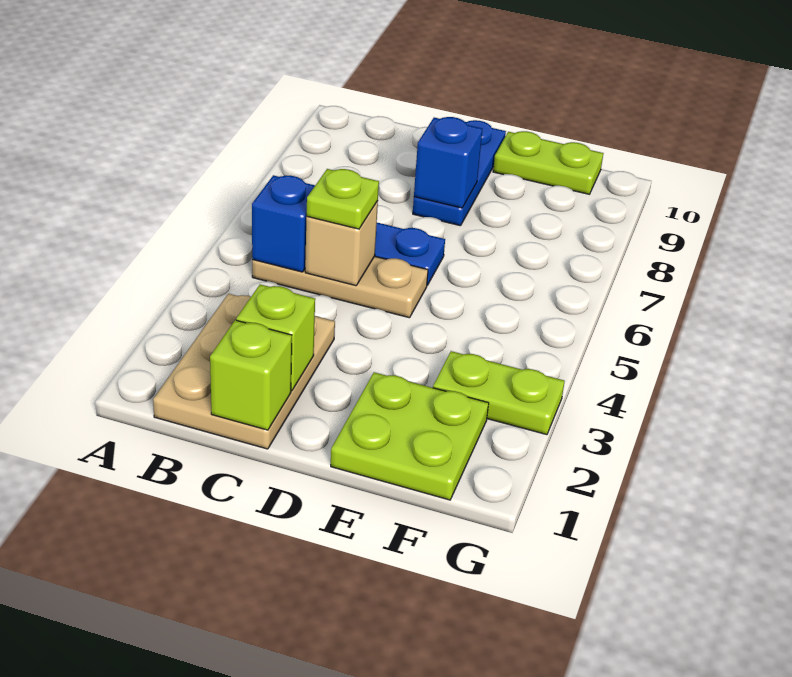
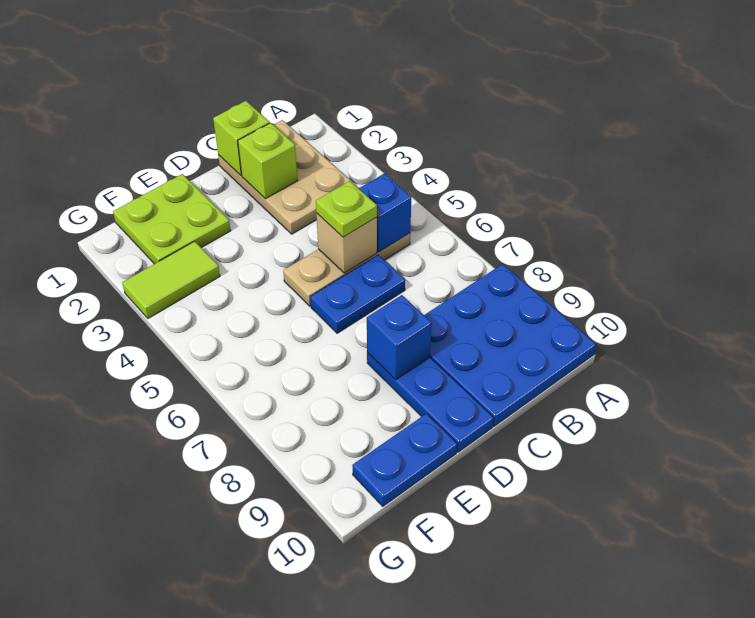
none -> blue plate A8:C10 level 1
lime plate E10:F10 level 1 -> blue plate E10:F10 level 1
lime plate F3:G3 level 1 -> lime tile F3:G3 level 1

